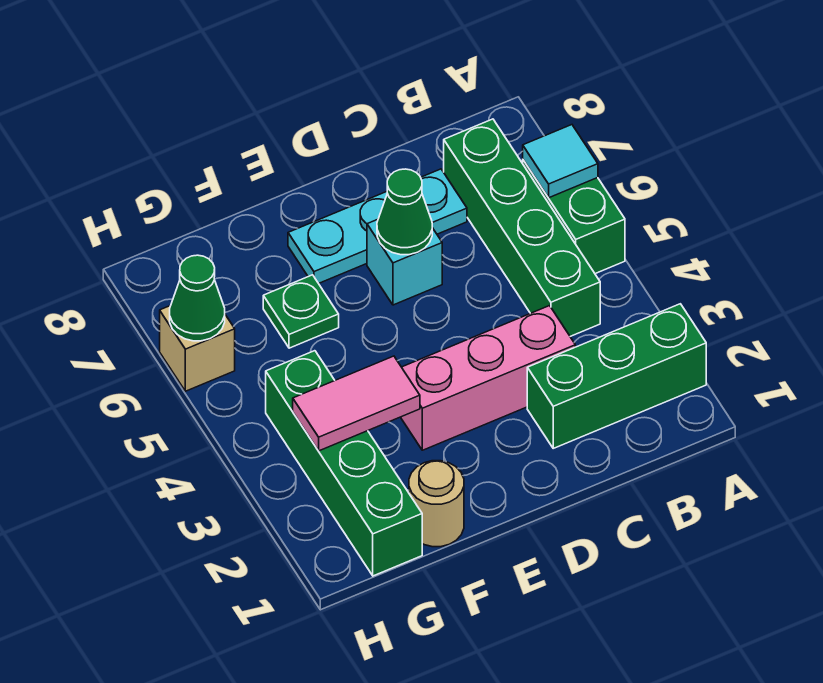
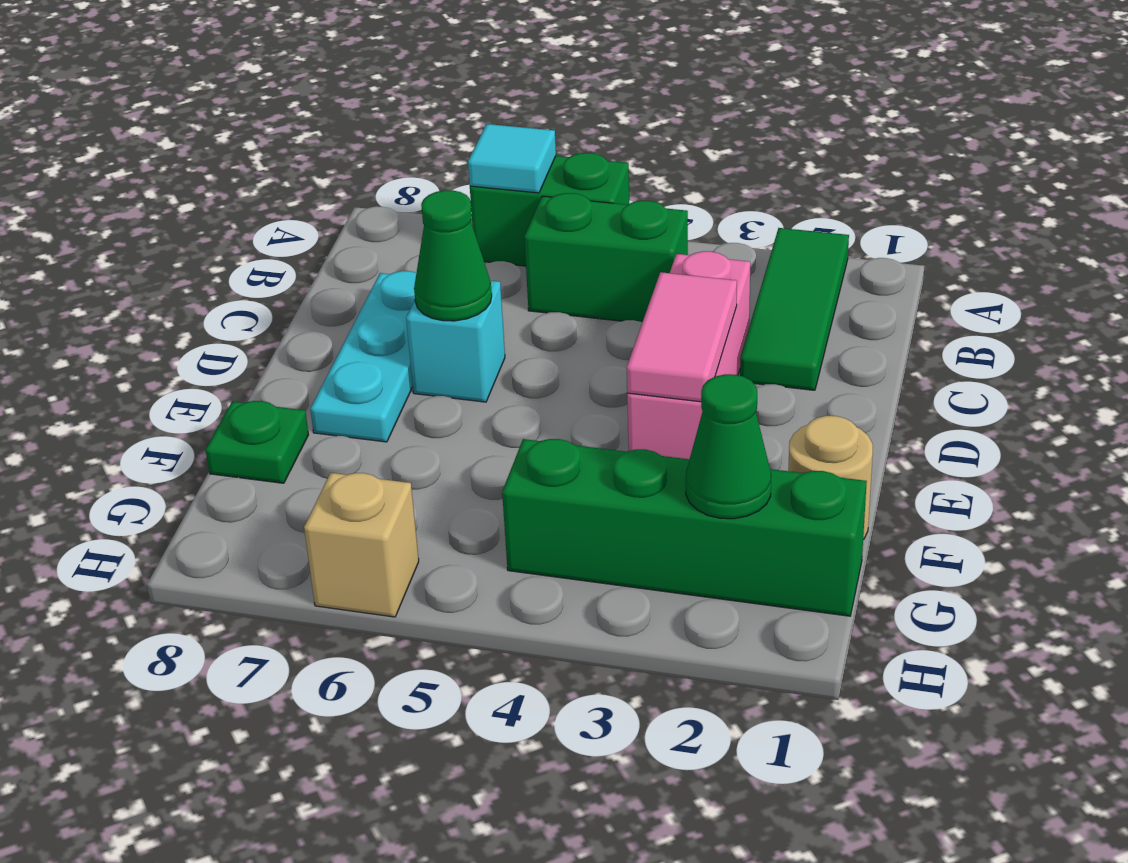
green brick A2:C2 level 1 -> green tile A2:C2 level 1
green brick B4:B7 level 1 -> green brick B4:B5 level 1
pink tile F3:G3 level 2 -> pink tile D3:E3 level 2
green plate F6 level 1 -> green plate F8 level 1
green cone H6 level 2 -> green cone G2 level 2

